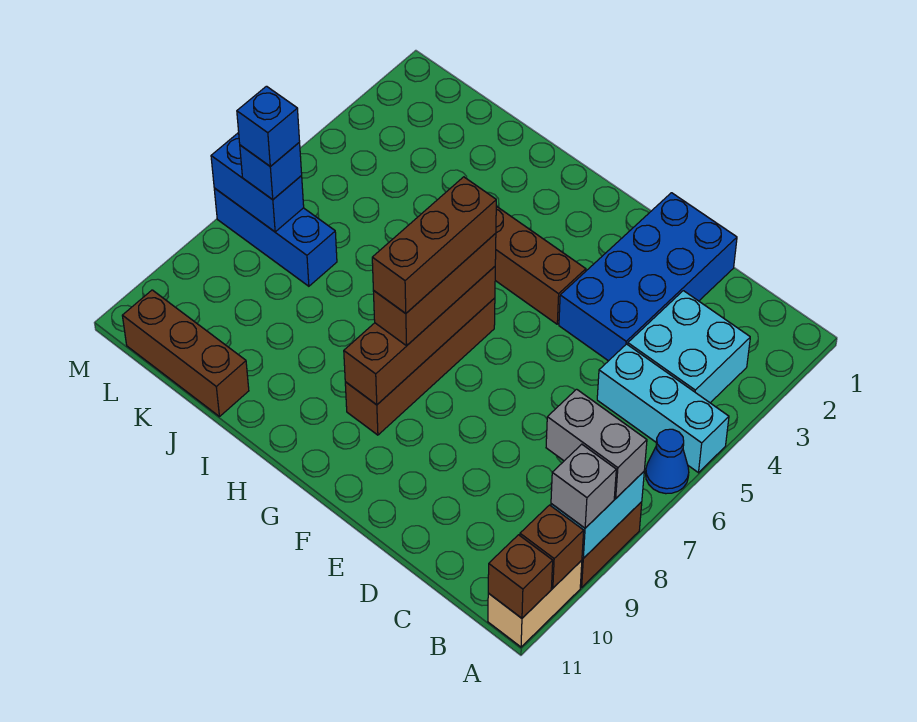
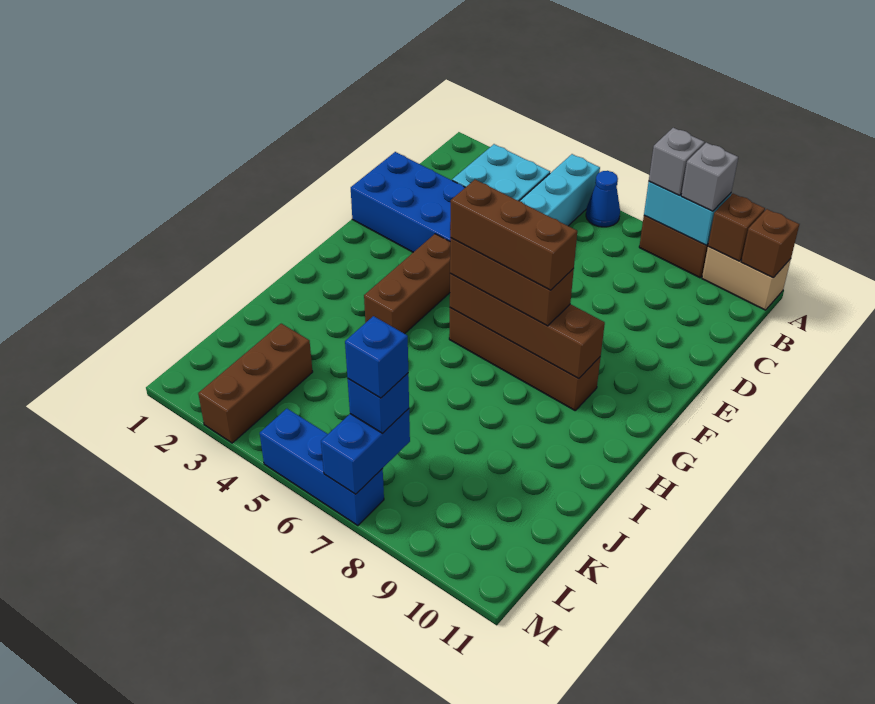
grey brick A8:B8 level 3 -> grey brick A8 level 3
brown brick J11:L11 level 1 -> brown brick K3:M3 level 1
blue brick K7:M7 level 1 -> blue brick M5:M7 level 1

